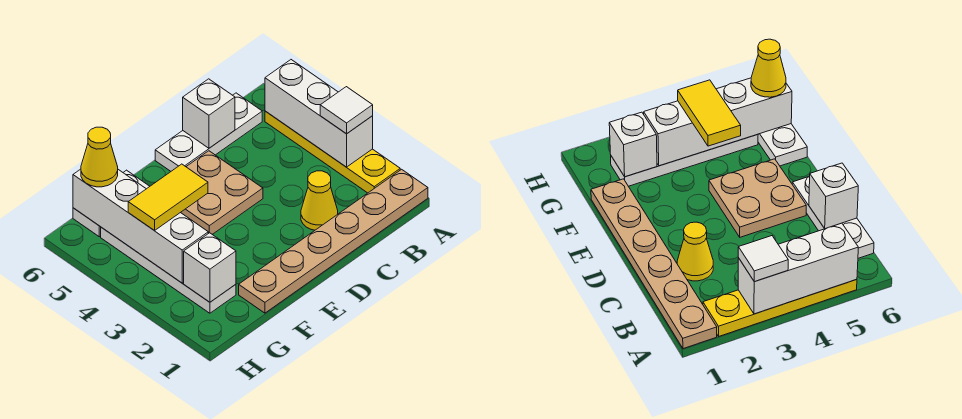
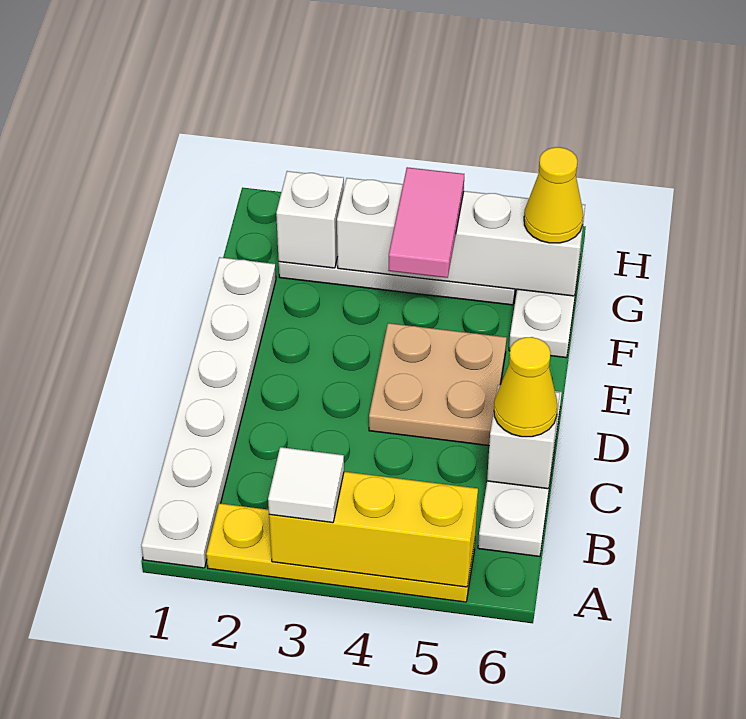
tan plate A1:F1 level 1 -> white plate A1:F1 level 1
white brick A3:A5 level 2 -> yellow brick A3:A5 level 2
yellow cone C2 level 1 -> yellow cone C6 level 3
yellow tile F4:G4 level 3 -> pink tile F4:G4 level 3

